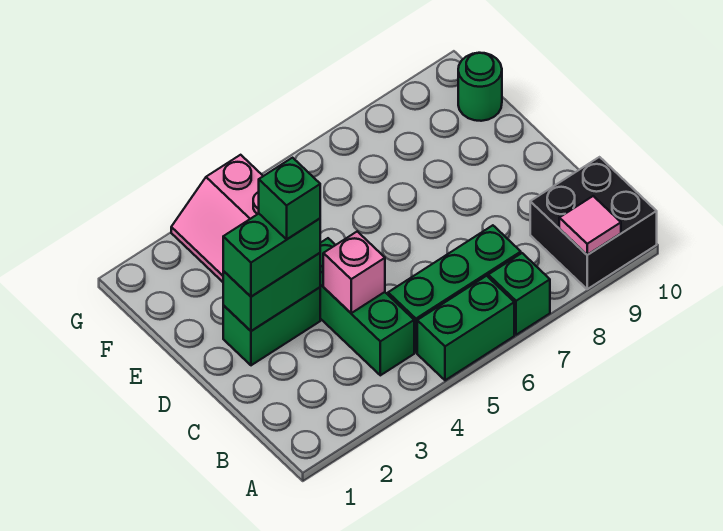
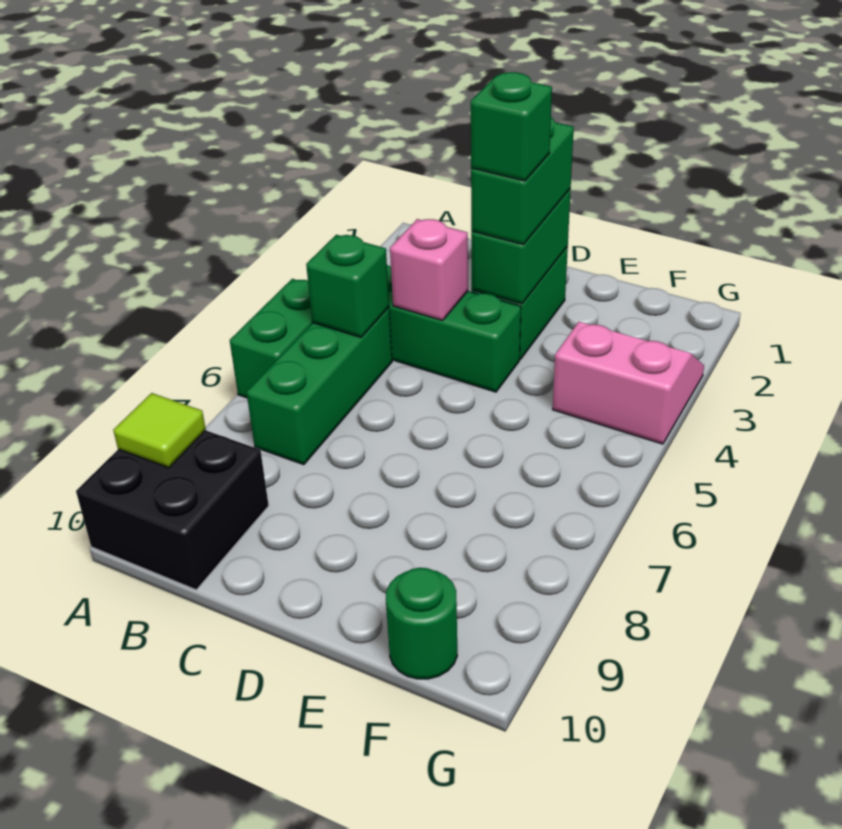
green brick A7 level 1 -> green brick B5 level 2
pink tile A9 level 2 -> lime tile A9 level 2

